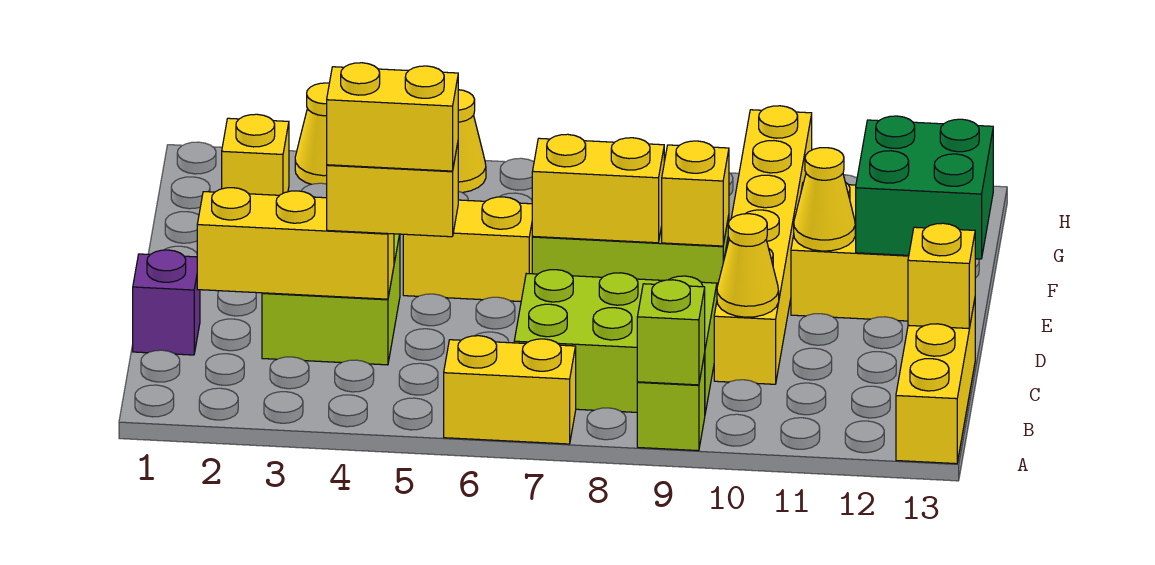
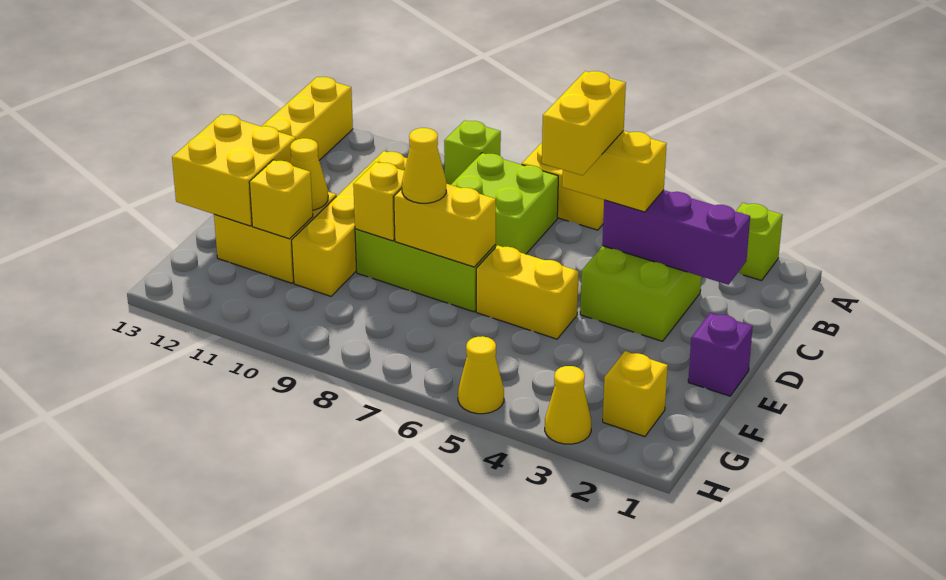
lime brick A9 level 2 -> lime brick A2 level 1
lime brick B7:C9 level 1 -> lime brick B7:C8 level 1
purple brick C1 level 1 -> purple brick E1 level 1
yellow brick C2:C4 level 2 -> purple brick C2:C4 level 2
yellow brick C4:C5 level 4 -> yellow brick C5:D5 level 4
yellow brick C10:H10 level 1 -> yellow brick C10:F10 level 1
yellow cone C10 level 2 -> yellow cone E8 level 3
yellow brick C13 level 2 -> yellow brick F11 level 2
green brick E12:F13 level 2 -> yellow brick E12:F13 level 2

